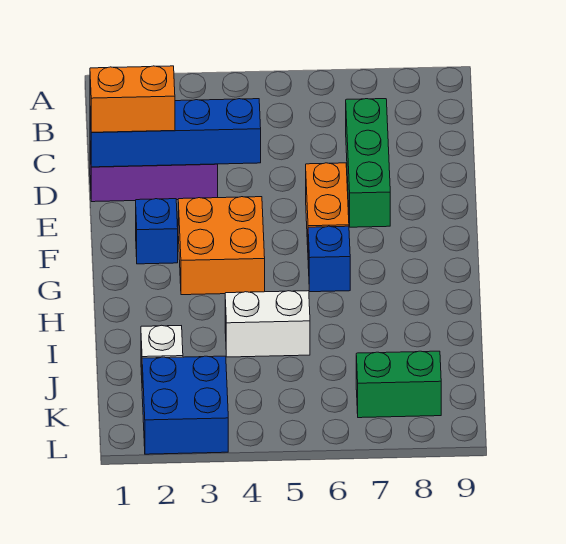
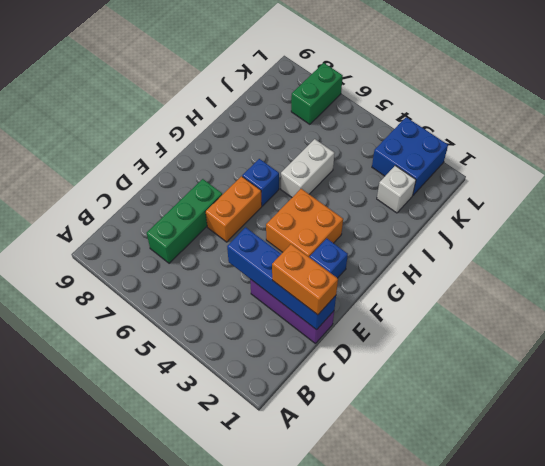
white brick I4:I5 level 1 -> white brick H5:I5 level 1
green brick K7:K8 level 1 -> green brick K7:L7 level 1

